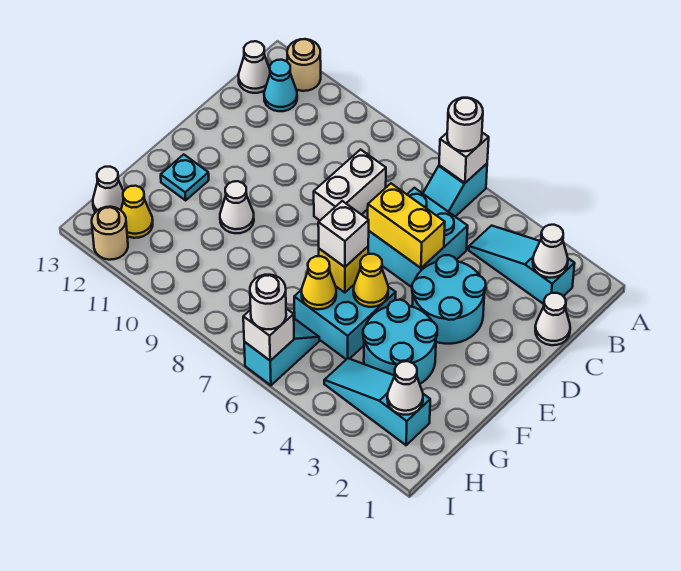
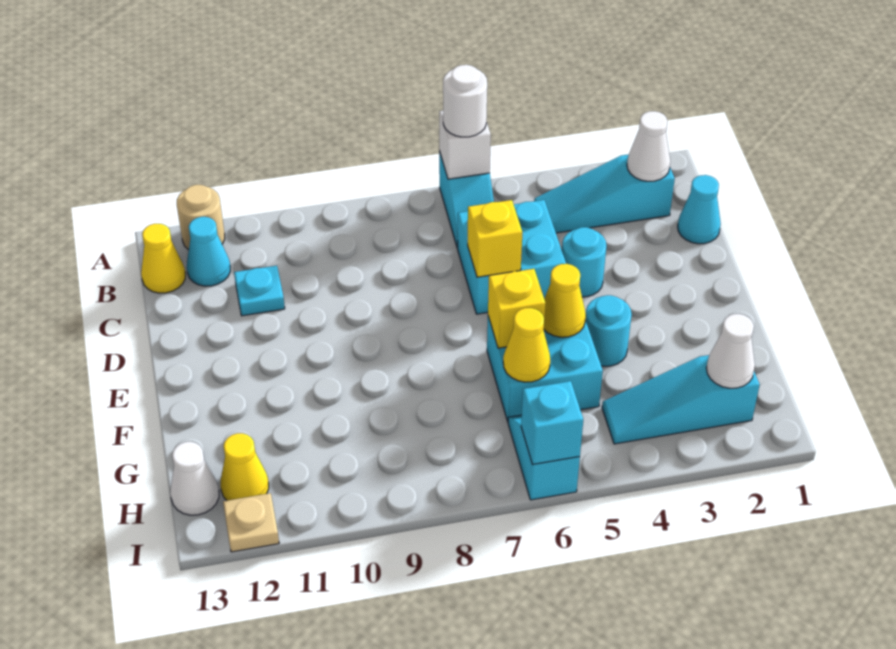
white cone B13 level 1 -> yellow cone B13 level 1
white cone C1 level 1 -> cyan cone C1 level 1
white brick C8:D8 level 1 -> none
cyan round brick D3:E4 level 1 -> cyan round brick D4 level 1
yellow brick D5:D6 level 2 -> yellow brick D6 level 2
cyan round brick F3:G4 level 1 -> cyan round brick F4 level 1
white brick F6 level 3 -> none
white cone F10 level 1 -> none
cyan plate F12 level 1 -> cyan plate C11 level 1
white brick I6 level 2 -> cyan brick I6 level 2
white round brick I6 level 3 -> none
tan round brick I12 level 1 -> tan plate I12 level 1

